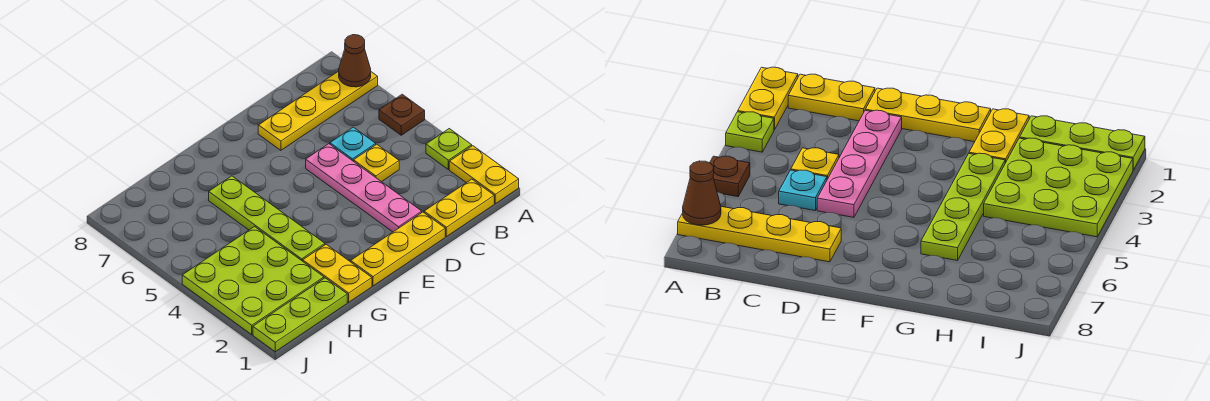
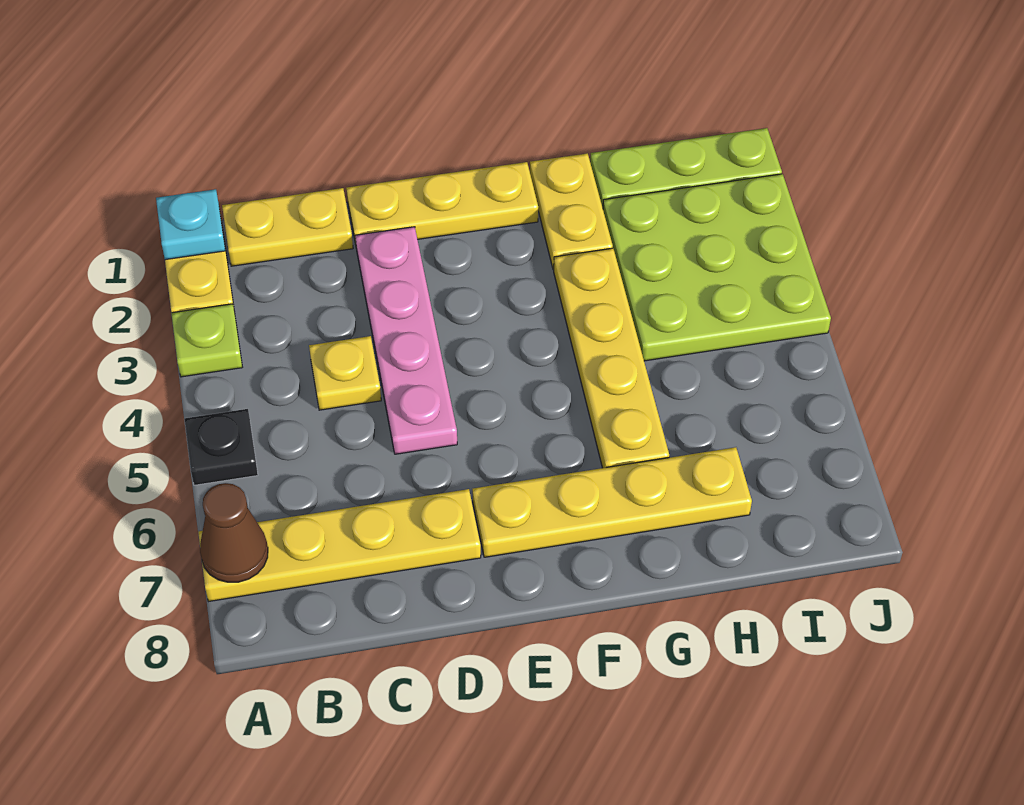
brown plate A5 level 1 -> black plate A5 level 1
cyan plate C5 level 1 -> cyan plate A1 level 2
none -> yellow plate E7:H7 level 1
lime plate G3:G6 level 1 -> yellow plate G3:G6 level 1

